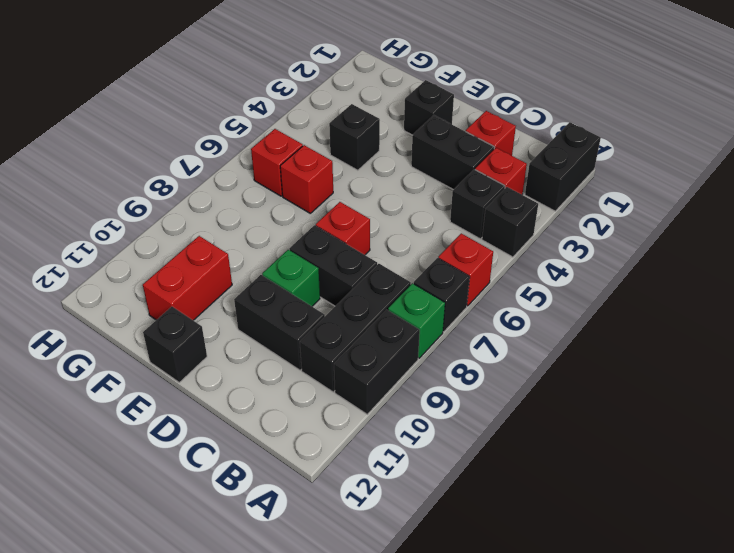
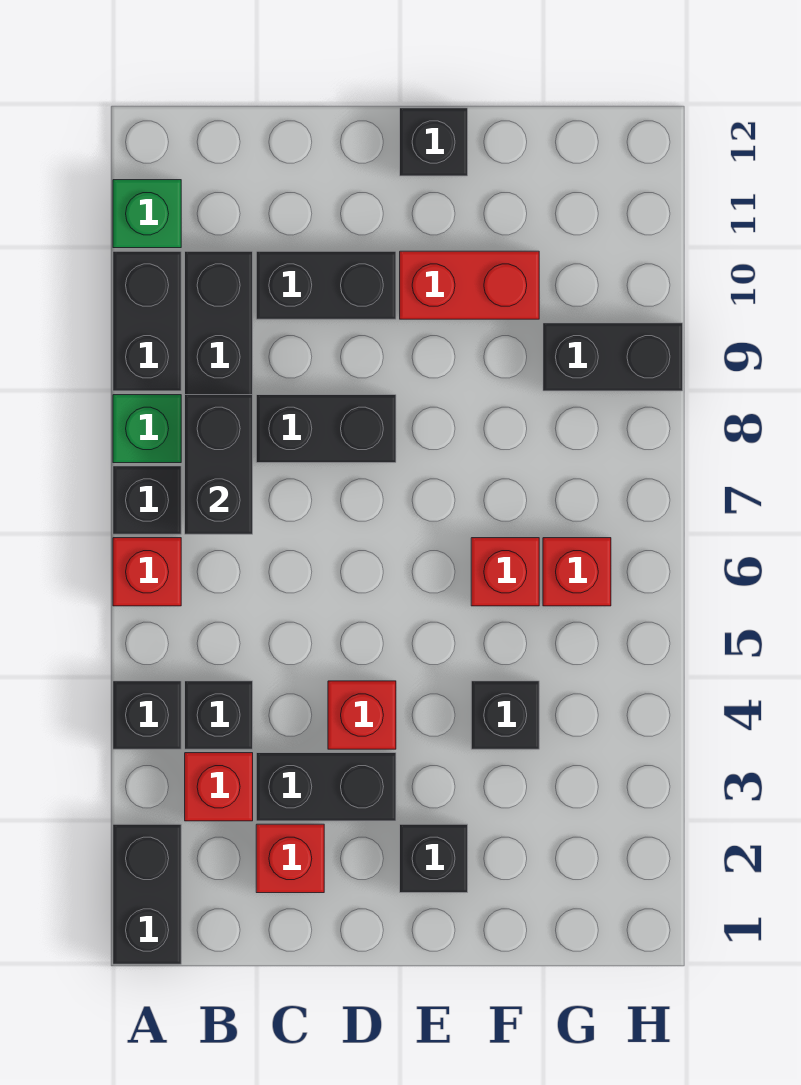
none -> black brick B7:B8 level 2
red brick D7 level 1 -> red brick D4 level 1
green brick D9 level 1 -> green brick A11 level 1
red brick F10:F11 level 1 -> red brick E10:F10 level 1
none -> black brick G9:H9 level 1

